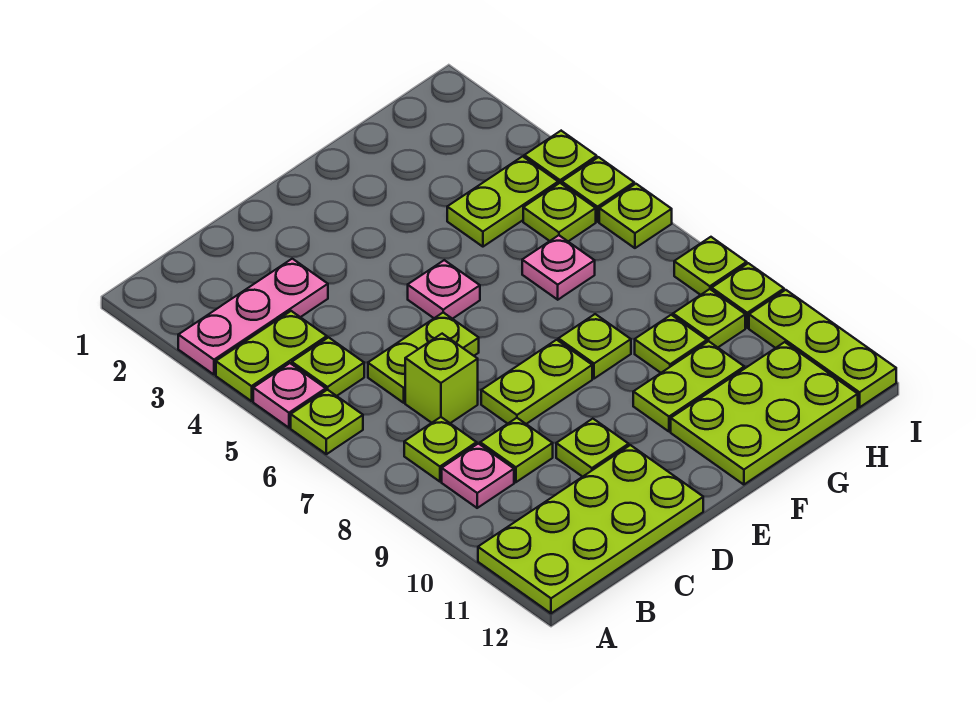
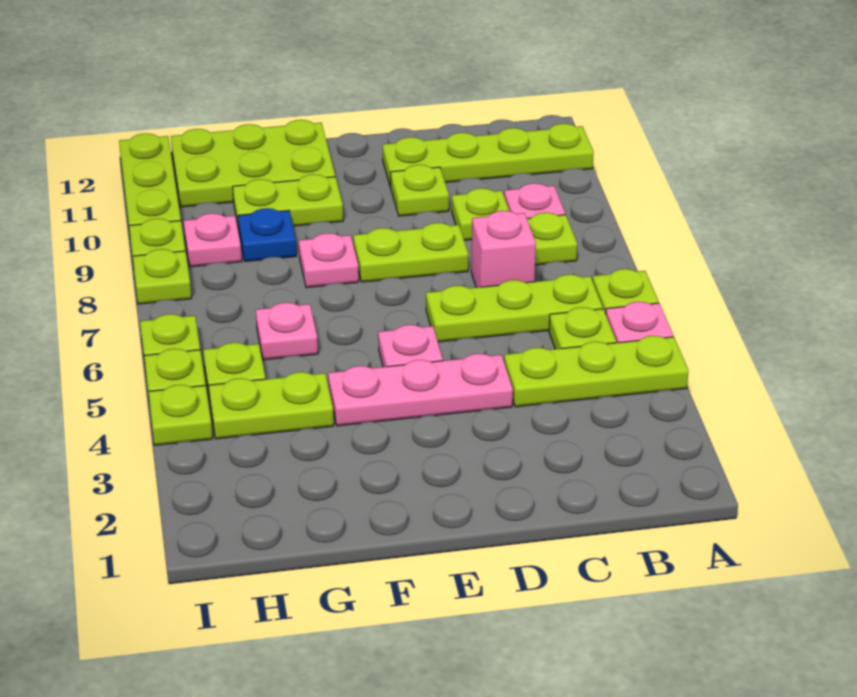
pink plate A3:C3 level 1 -> pink plate D4:F4 level 1
lime plate A4:B4 level 1 -> lime plate A4:C4 level 1
lime plate A11:D12 level 1 -> lime plate A11:D11 level 1
lime plate C6:D6 level 1 -> lime plate B6:D6 level 1
lime brick C7 level 1 -> pink brick C7 level 1
lime plate F8 level 1 -> pink plate F8 level 1
lime plate G9 level 1 -> blue plate G9 level 1
lime plate H9 level 1 -> pink plate H9 level 1

